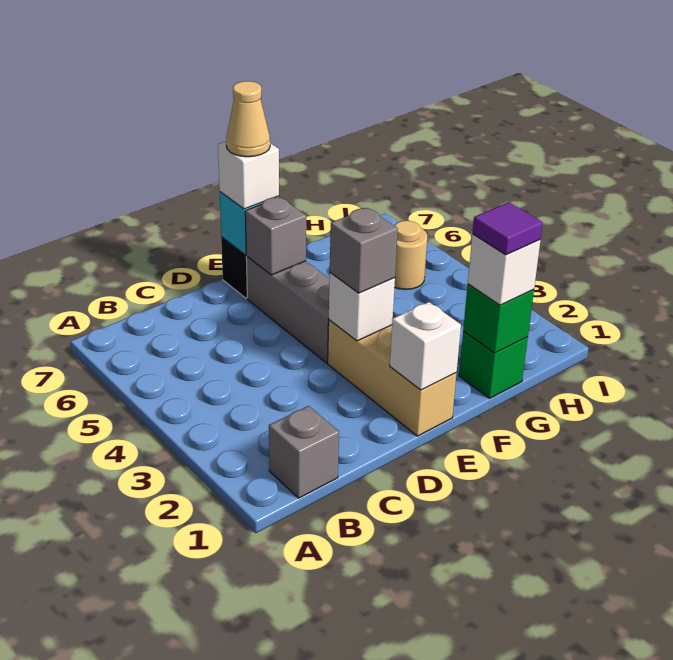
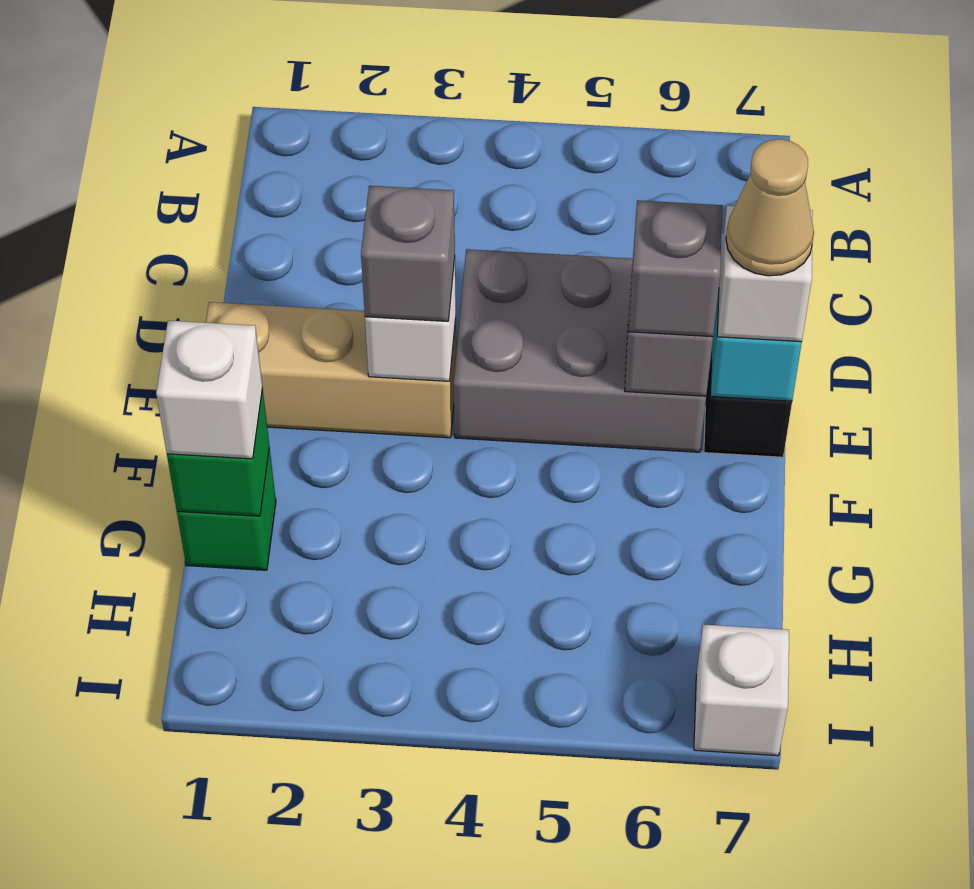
grey brick B1 level 1 -> grey brick E6 level 3
white brick E1 level 2 -> white brick I7 level 1
grey brick E4:E6 level 1 -> grey brick D4:E6 level 1
purple tile G1 level 4 -> none
tan round brick H5 level 1 -> none

